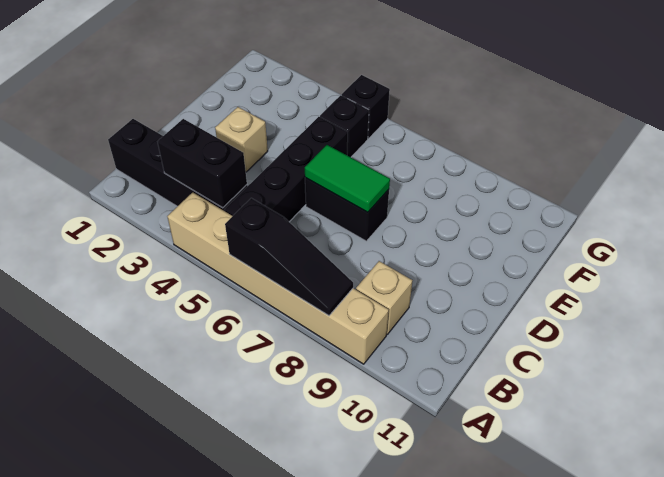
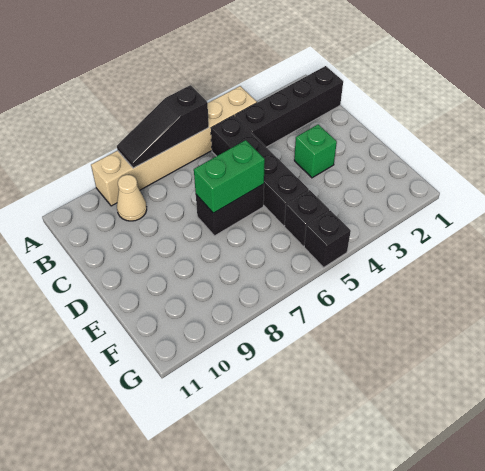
black brick B3:B4 level 2 -> none
tan brick B9 level 1 -> tan cone B9 level 1
tan brick D3 level 1 -> green brick D3 level 1
green tile D6:D7 level 2 -> green brick D6:D7 level 2

